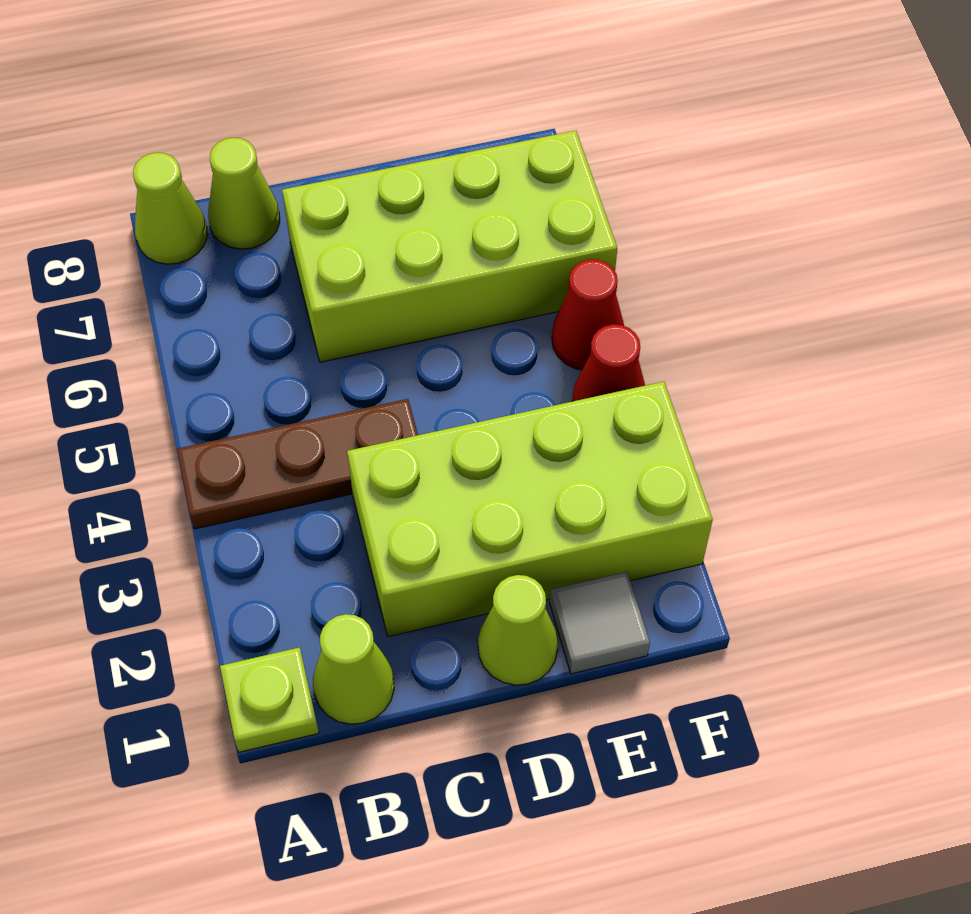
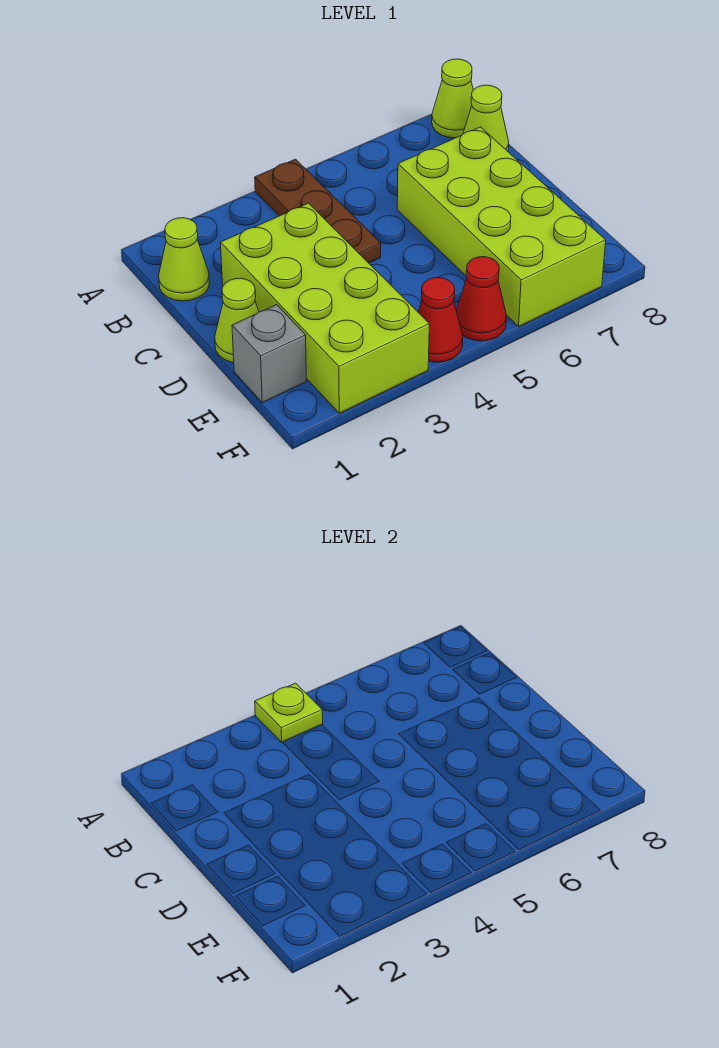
lime plate A1 level 1 -> lime plate A4 level 2
grey tile E1 level 1 -> grey brick E1 level 1

